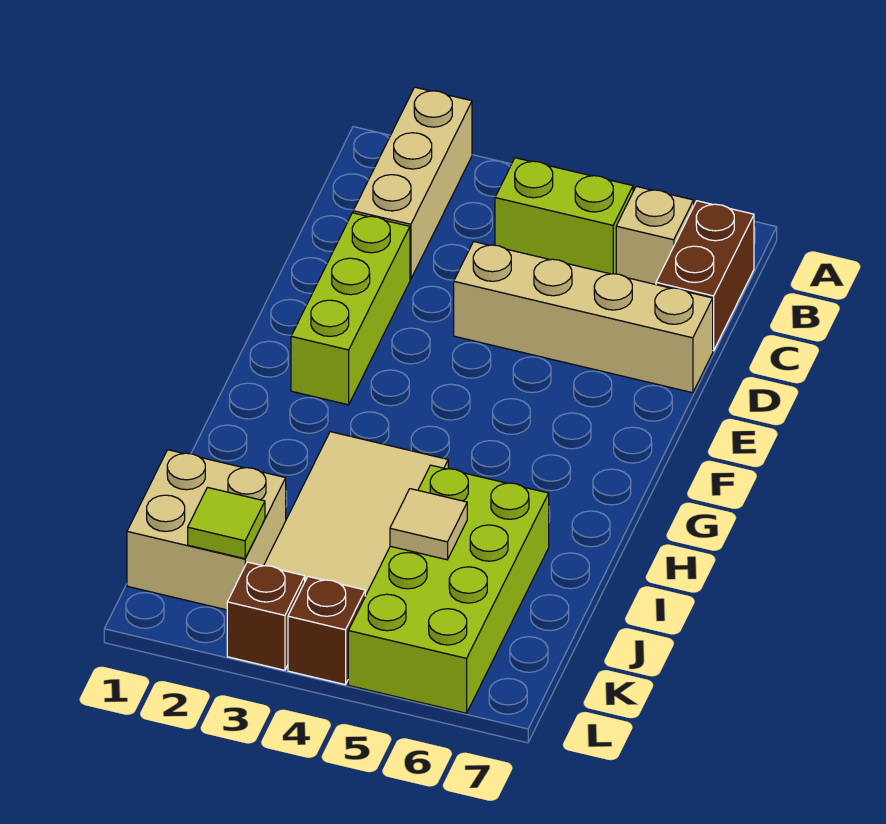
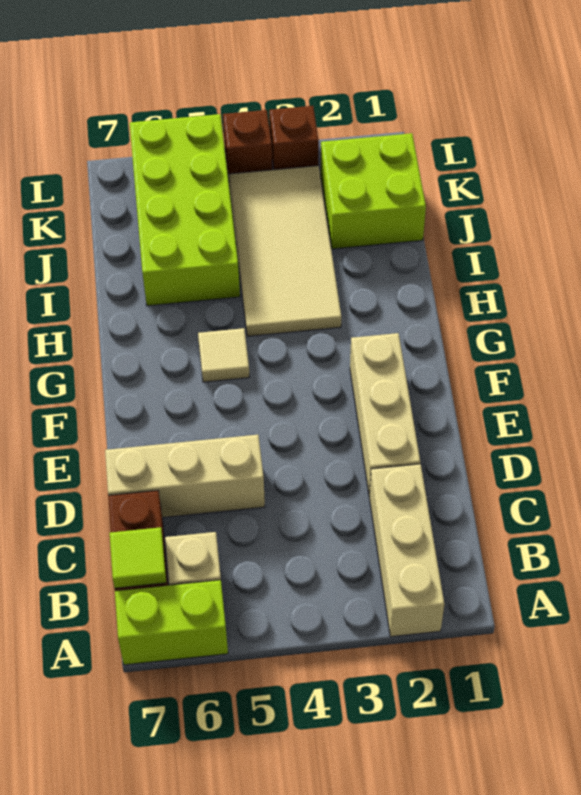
lime brick B4:B5 level 1 -> lime brick A6:A7 level 1
lime brick D2:F2 level 1 -> tan brick D2:F2 level 1
tan brick D4:D7 level 1 -> tan brick D5:D7 level 1
tan brick J1:K2 level 1 -> lime brick J1:K2 level 1
tan tile J5 level 2 -> tan tile G5 level 1
lime tile K2 level 2 -> lime tile B7 level 2

